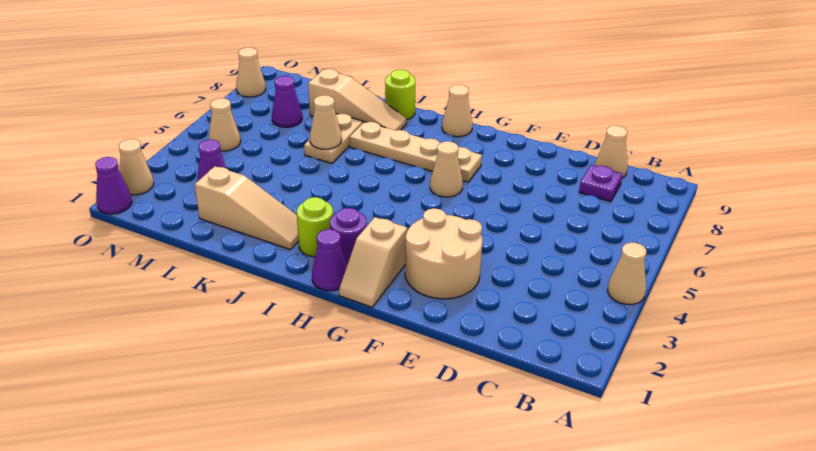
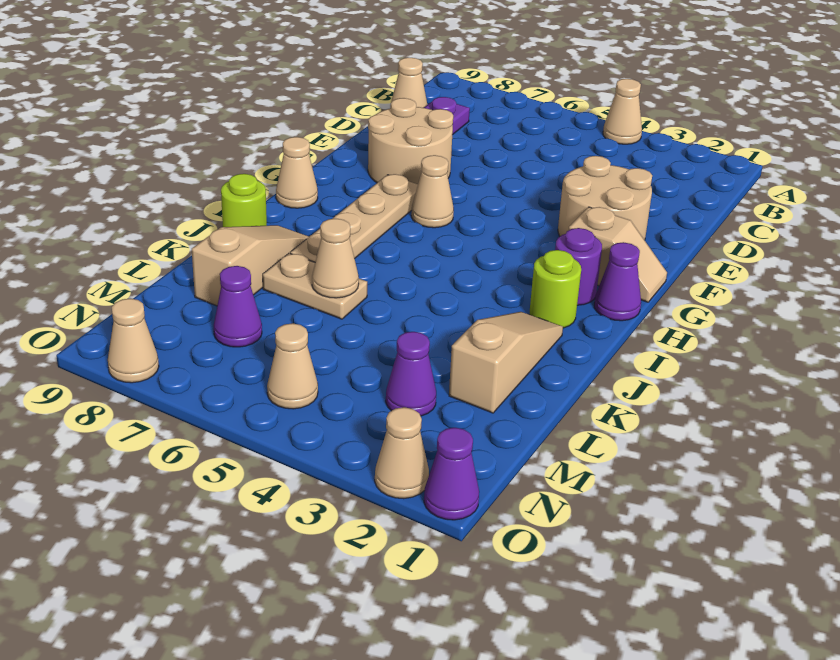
none -> tan round brick E7:F8 level 1

